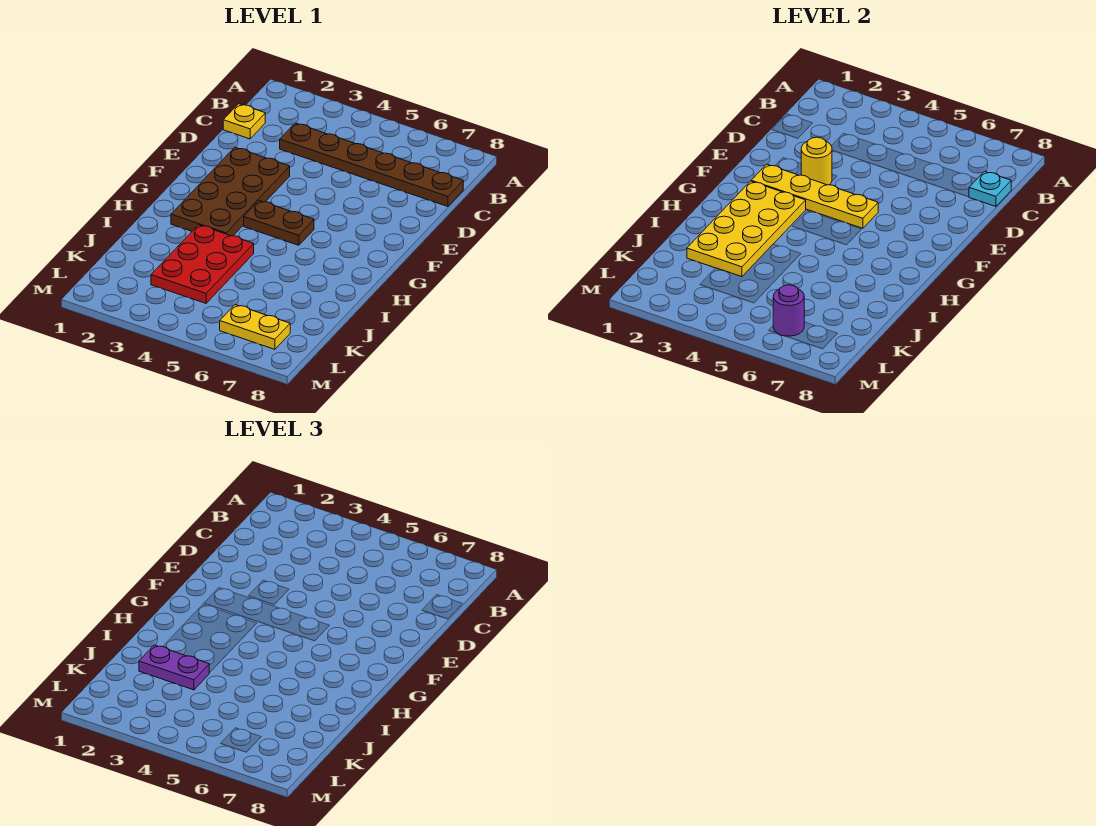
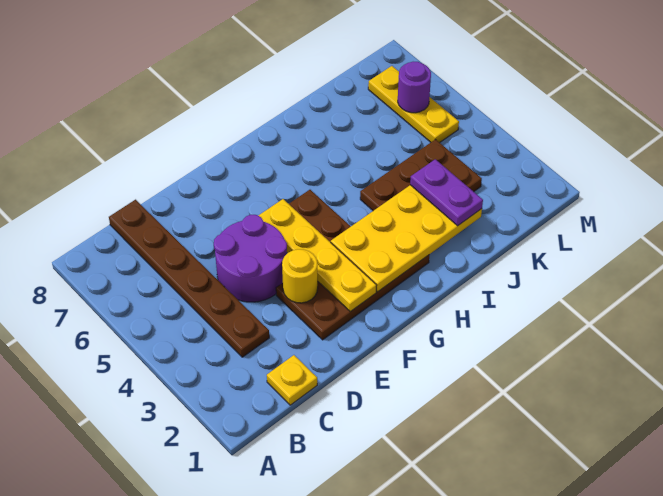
cyan plate C8 level 2 -> none
none -> purple round brick D4:E5 level 1
red plate I3:K4 level 1 -> brown plate I3:K4 level 1
yellow plate L6:L7 level 1 -> yellow plate L5:L7 level 1

